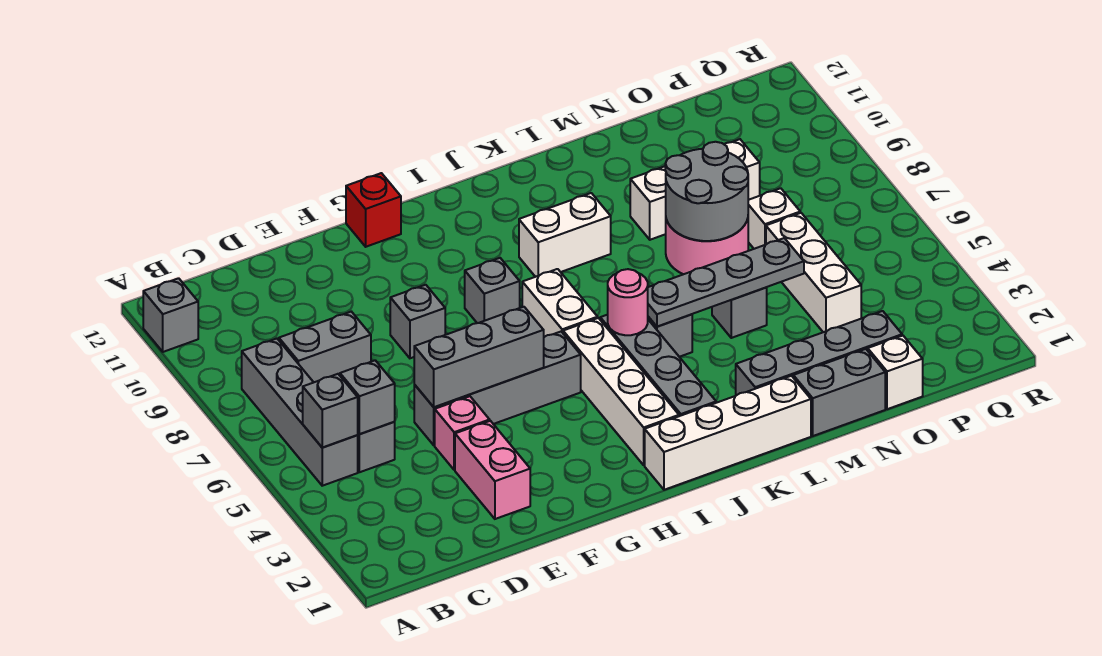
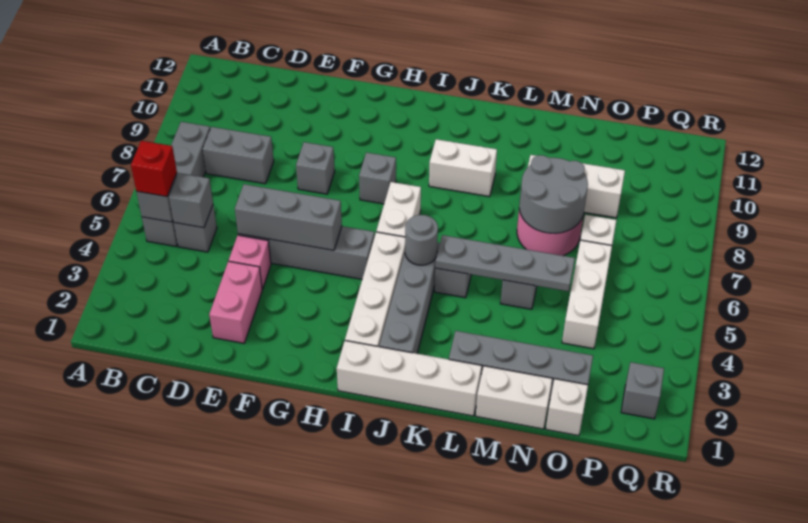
grey brick A11 level 1 -> grey brick Q2 level 1
red brick G12 level 1 -> red brick B5 level 3
pink round brick J5 level 2 -> grey round brick J5 level 2
grey brick M1:N1 level 1 -> white brick M1:N1 level 1

